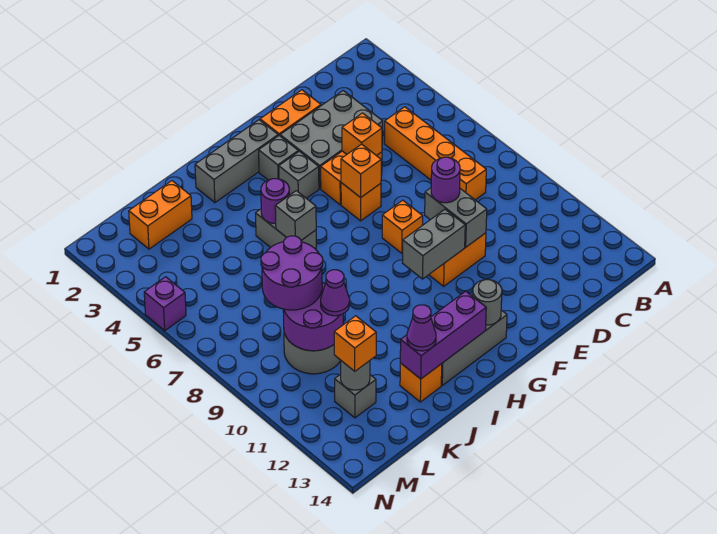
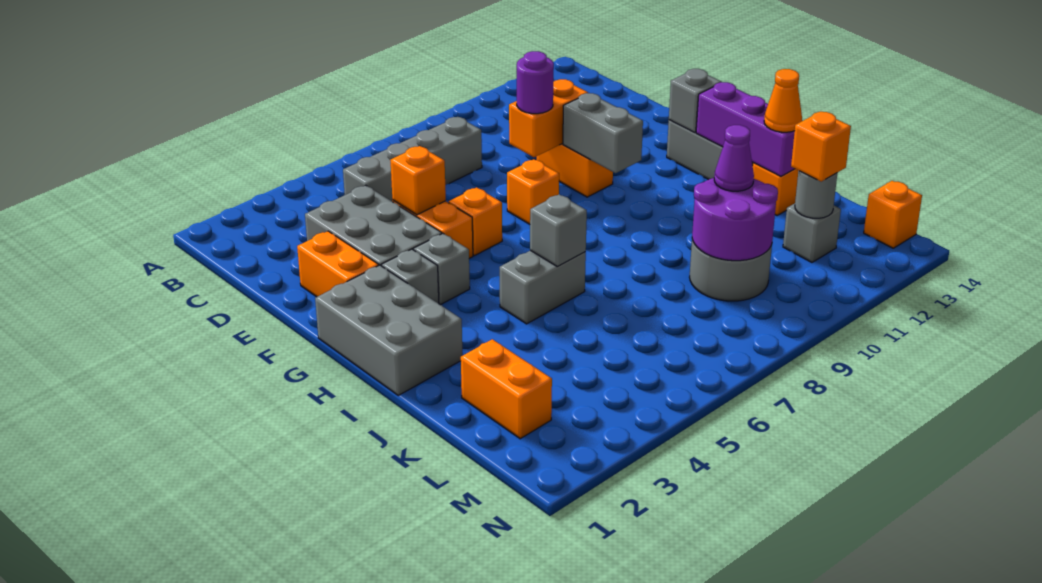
orange brick C5:C8 level 1 -> grey brick C5:C8 level 1
grey brick E9:E10 level 2 -> orange brick E9:E10 level 2
orange brick F6 level 2 -> orange brick M14 level 1
grey brick G2:I2 level 1 -> grey brick G1:I2 level 1
grey round brick G13 level 2 -> grey brick G13 level 2
purple round brick I5 level 2 -> none
purple cone J13 level 3 -> orange cone J13 level 3
purple round brick K8:L9 level 3 -> none
purple brick N5 level 1 -> none

